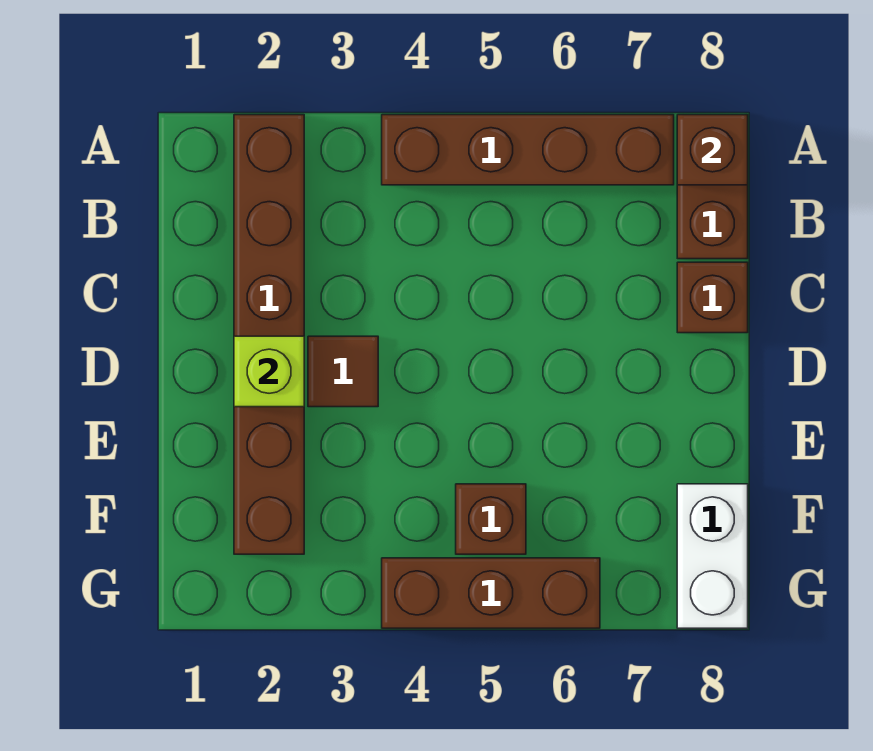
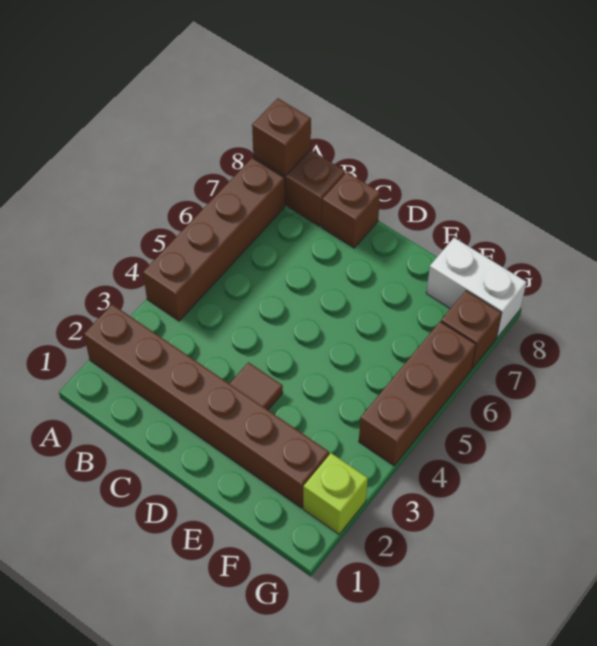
lime brick D2 level 2 -> lime brick G2 level 1
brown brick F5 level 1 -> brown brick G7 level 1

